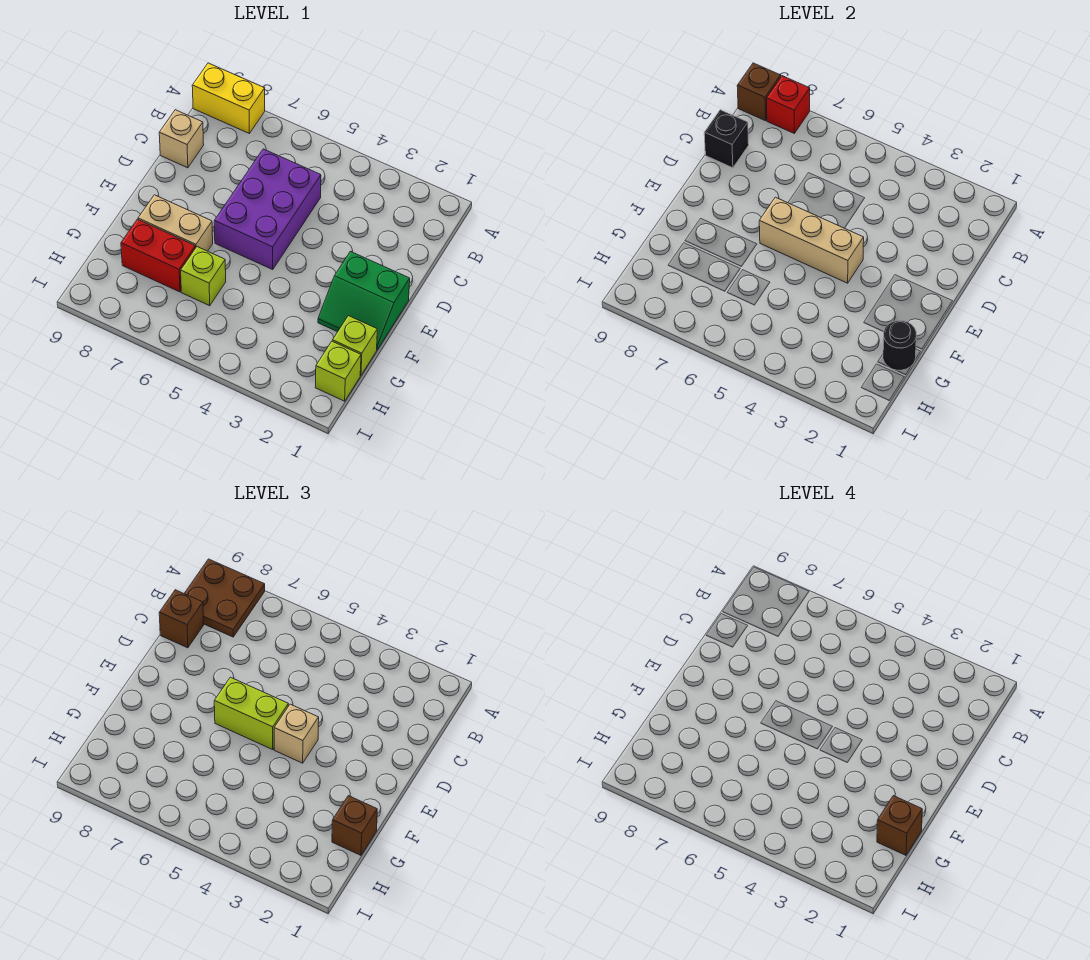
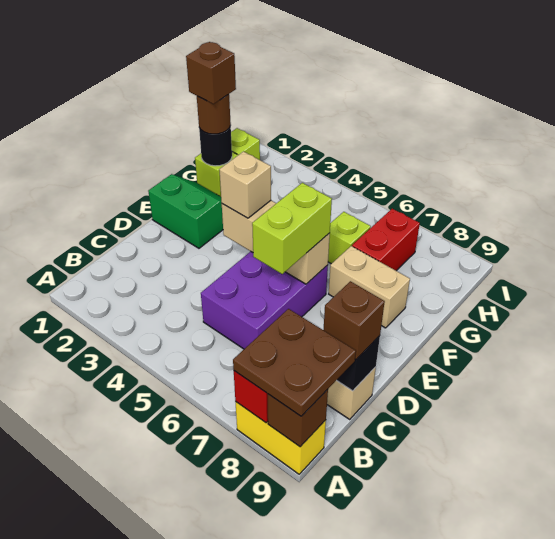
lime brick E5:E6 level 3 -> lime brick D6:E6 level 3
brown brick G1 level 3 -> brown round brick G1 level 3
red brick G7:G8 level 1 -> red brick G7:H7 level 1

